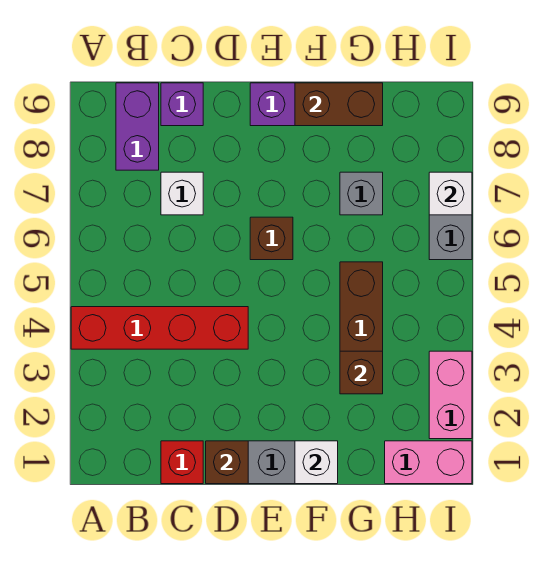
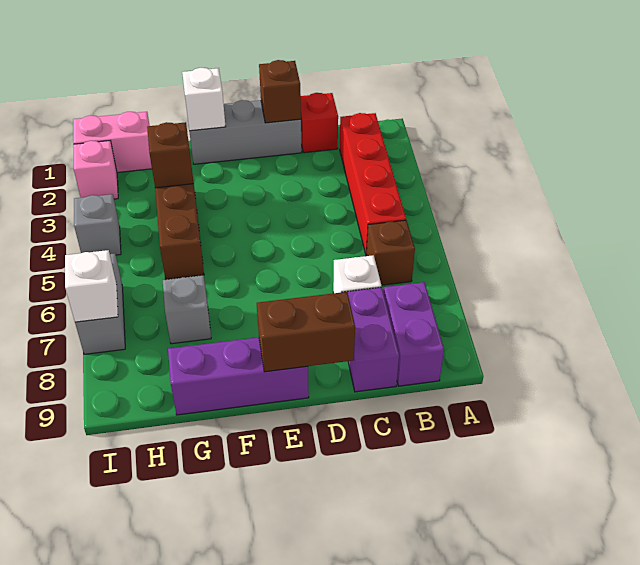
red brick A4:D4 level 1 -> red brick B2:B5 level 1
purple brick C9 level 1 -> purple brick C8:C9 level 1
brown brick E6 level 1 -> brown brick B6 level 1
brown brick F9:G9 level 2 -> brown brick D9:E9 level 2
pink brick I2:I3 level 1 -> pink brick I2 level 1
none -> grey brick I4 level 1

